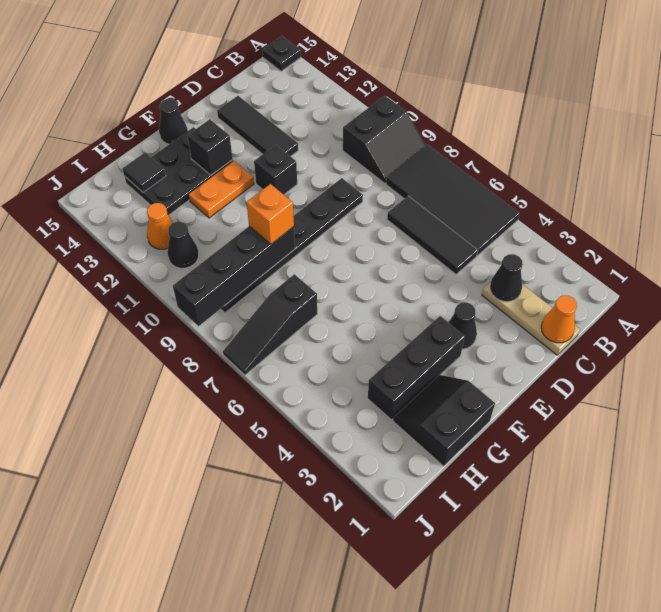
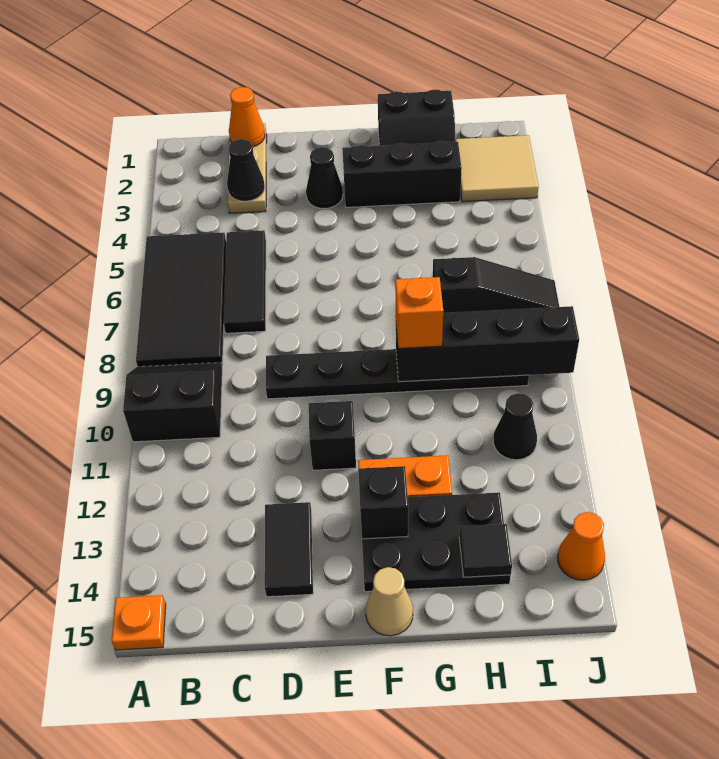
black plate A15 level 1 -> orange plate A15 level 1
black tile D12:D14 level 1 -> black tile D13:D14 level 1
black cone F15 level 1 -> tan cone F15 level 1
none -> tan tile I2:J3 level 1
orange cone I12 level 1 -> orange cone J14 level 1

